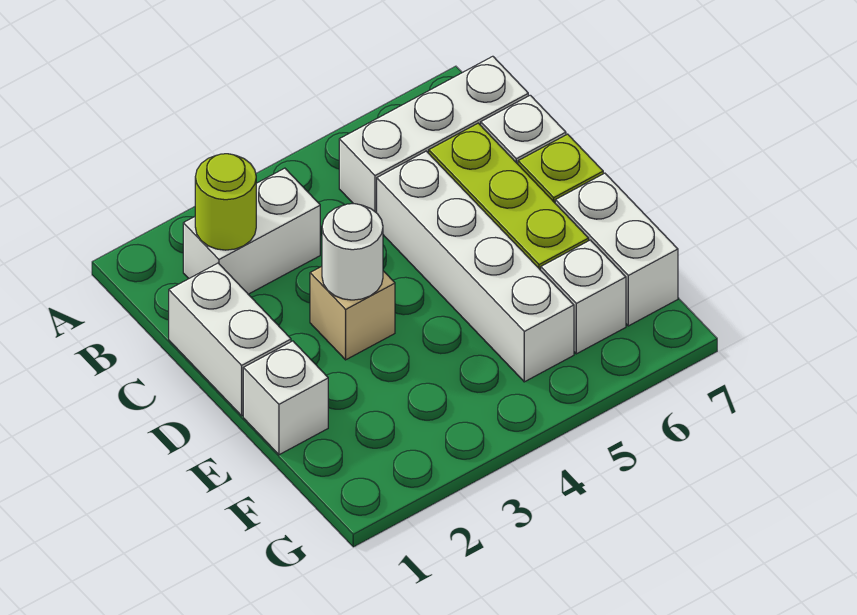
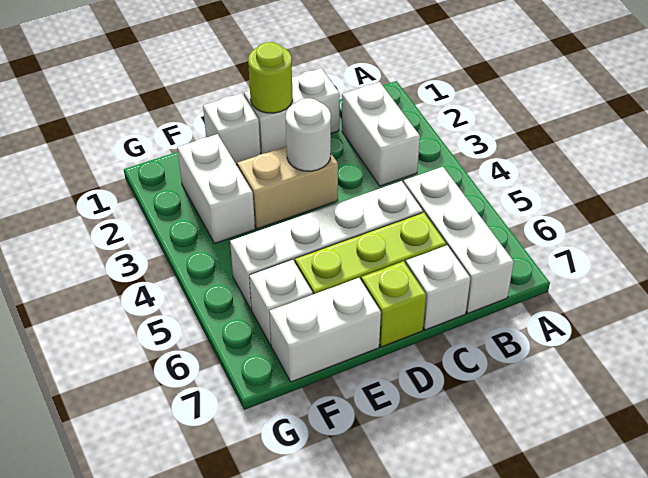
lime round brick B2 level 2 -> lime round brick D1 level 2
tan brick D3 level 1 -> tan brick D3:E3 level 1
none -> white brick F2:F3 level 1

